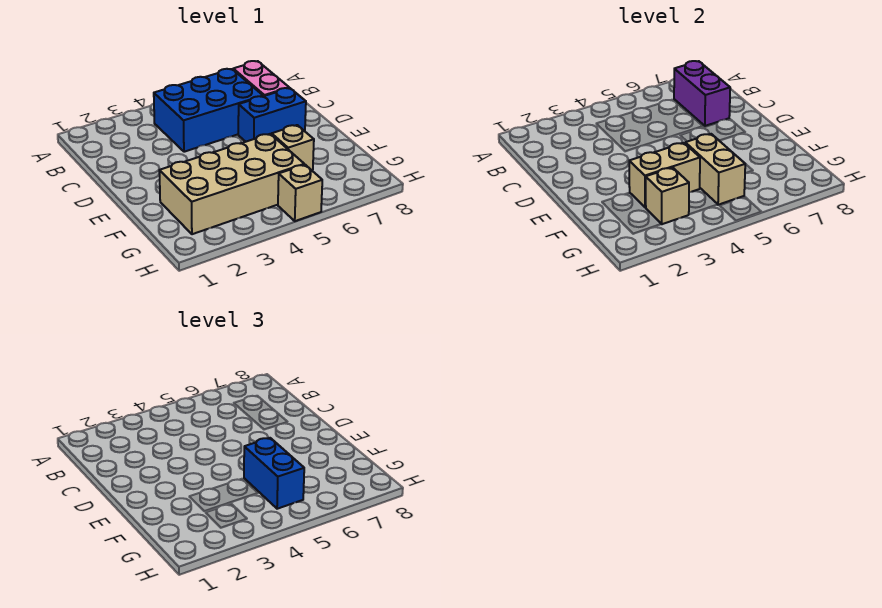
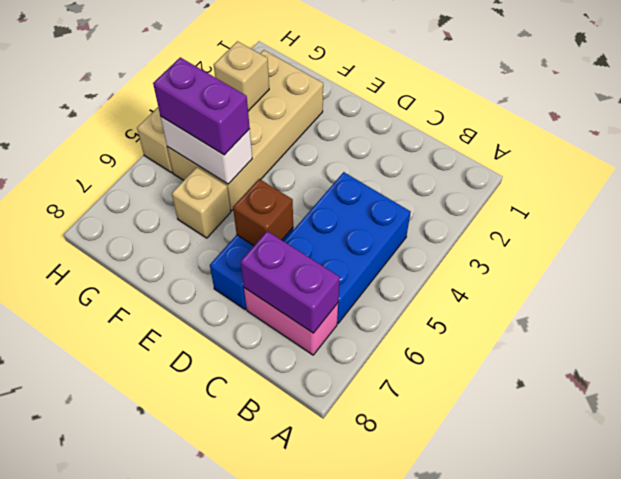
none -> brown brick D6 level 2
tan brick F3:F4 level 2 -> none
tan brick F5:G5 level 2 -> white brick F5:G5 level 2
blue brick F5:G5 level 3 -> purple brick F5:G5 level 3

